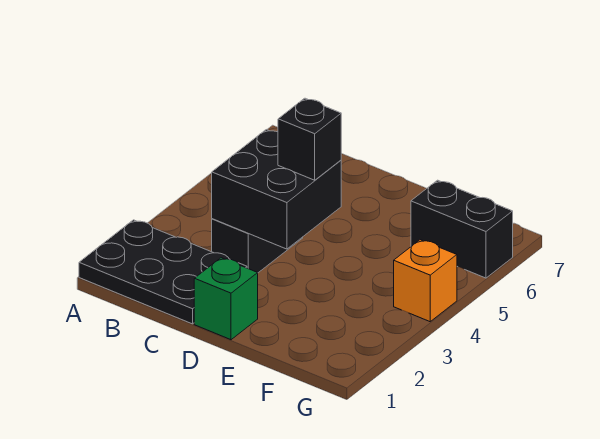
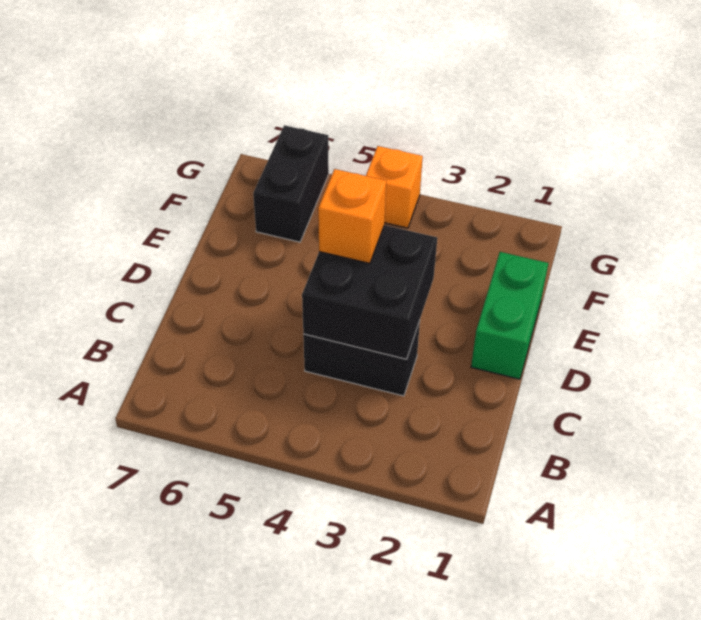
black plate A1:C2 level 1 -> none
green brick D1 level 1 -> green brick D1:E1 level 1
black brick D4 level 3 -> orange brick D4 level 3

